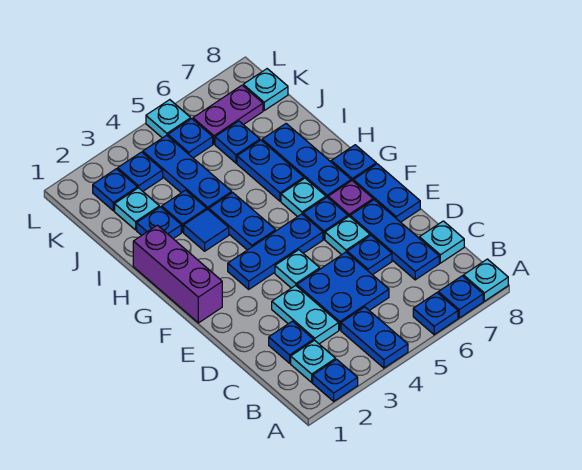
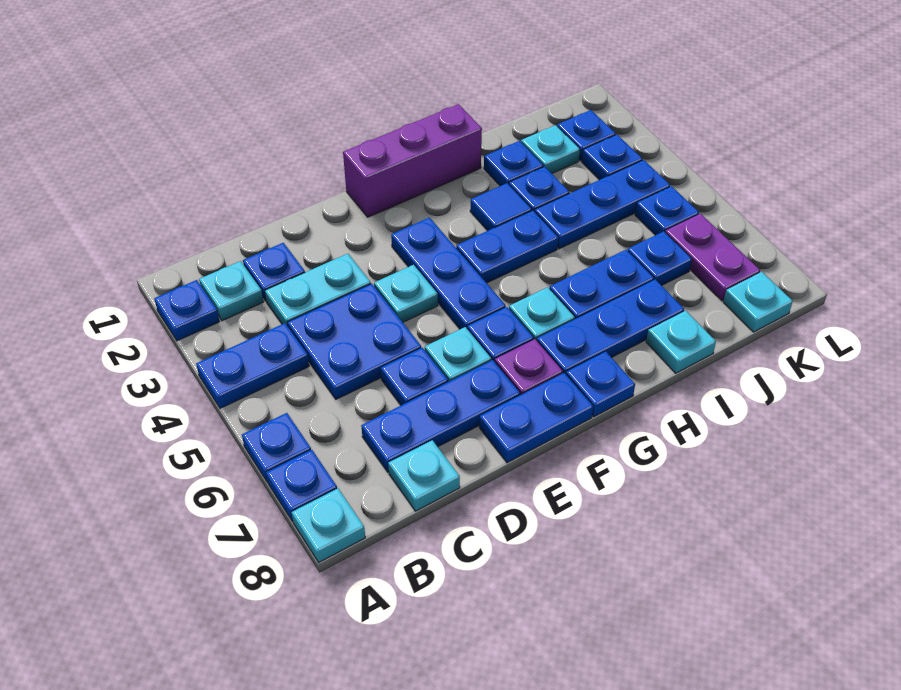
cyan plate L5 level 1 -> cyan plate I8 level 1

